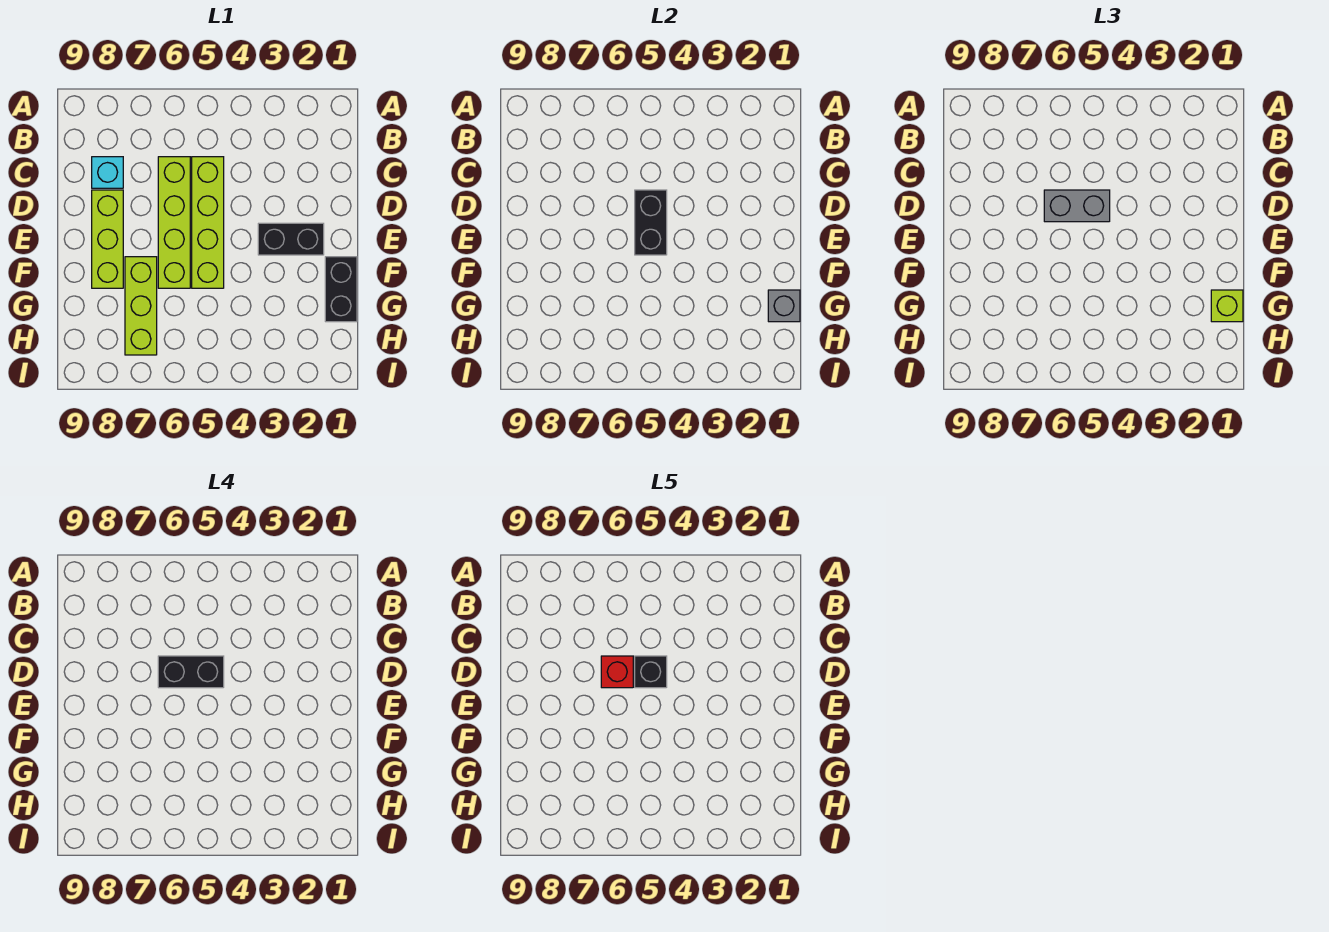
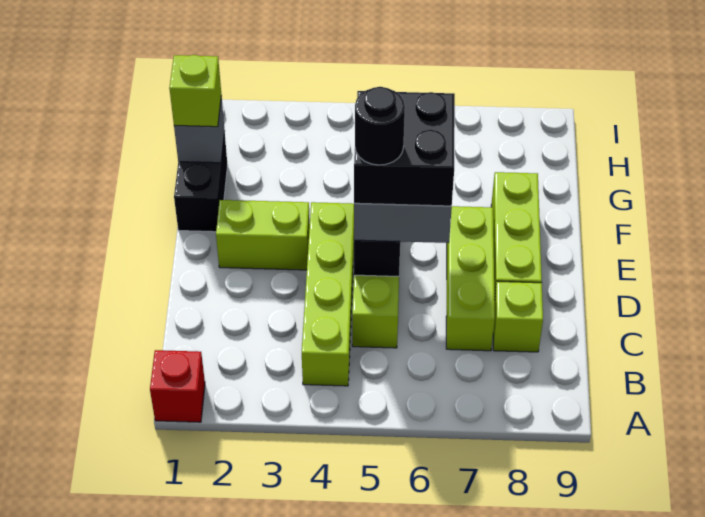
lime brick C6:F6 level 1 -> lime brick B4:E4 level 1
cyan brick C8 level 1 -> lime brick C8 level 1
black brick D5:D6 level 4 -> black brick D5:E6 level 4
black brick D5 level 5 -> black round brick D5 level 5
red brick D6 level 5 -> red brick A1 level 1
black brick E2:E3 level 1 -> lime brick E2:E3 level 1
lime brick F7:H7 level 1 -> lime brick C7:E7 level 1

